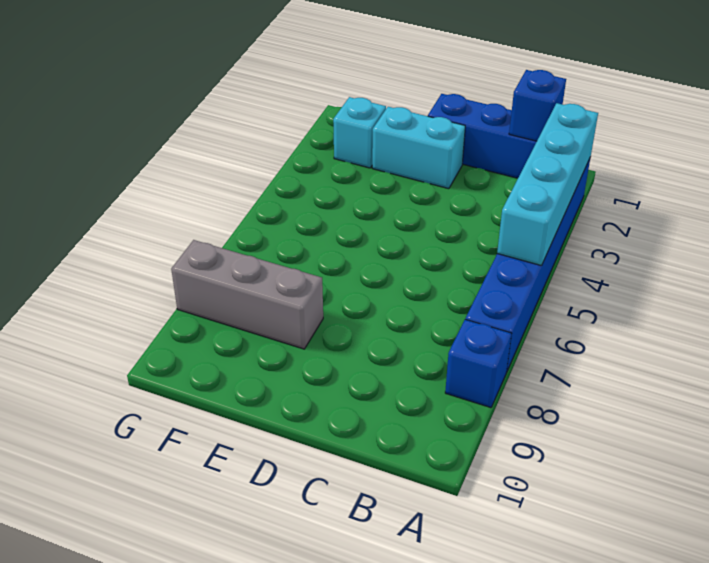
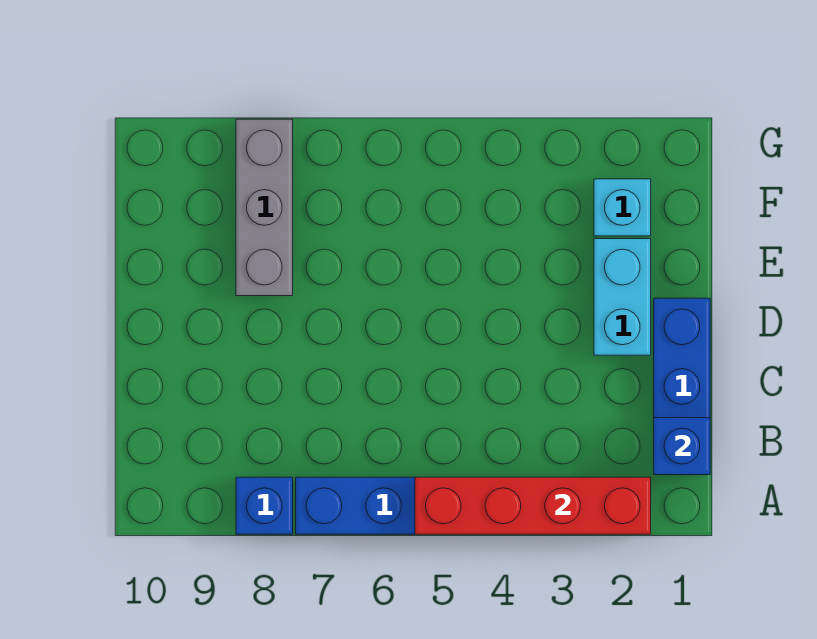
cyan brick A2:A5 level 2 -> red brick A2:A5 level 2

